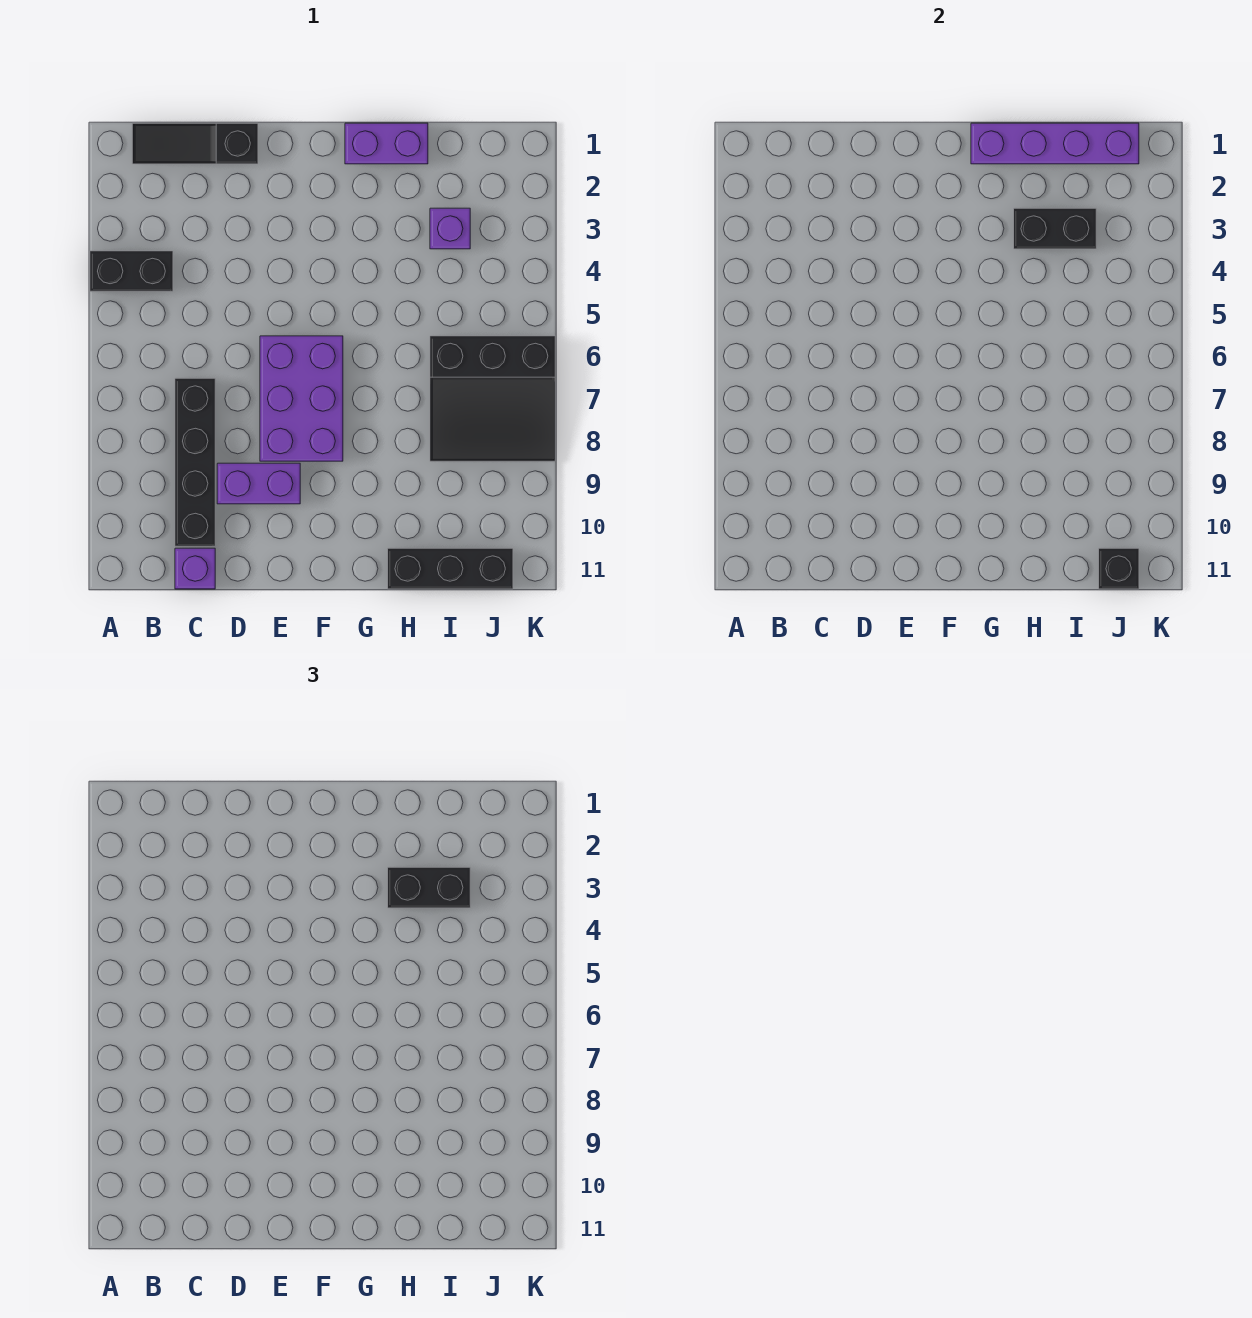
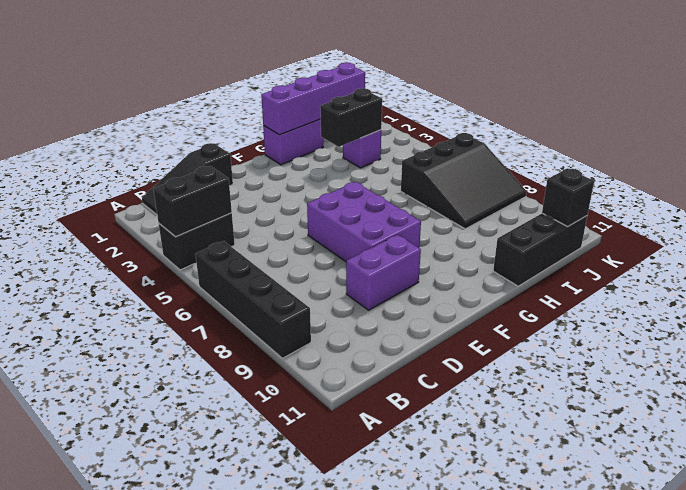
black brick C7:C10 level 1 -> black brick A6:A9 level 1
purple brick C11 level 1 -> none
black brick H3:I3 level 3 -> black brick A4:B4 level 2

